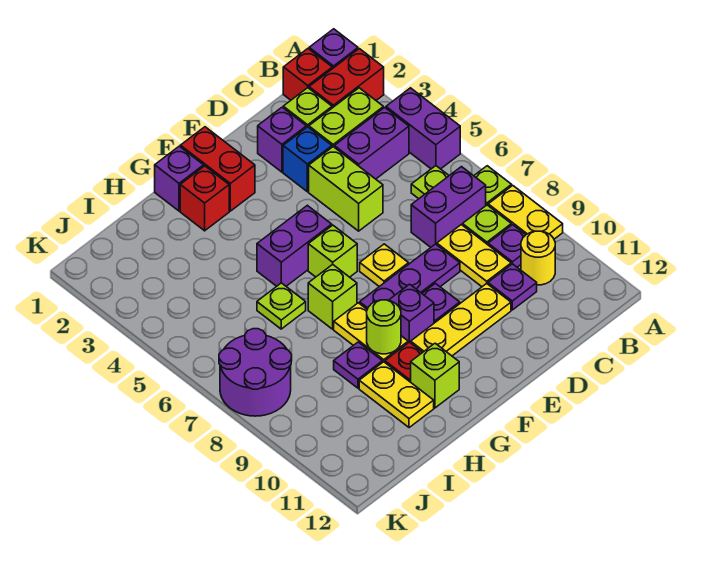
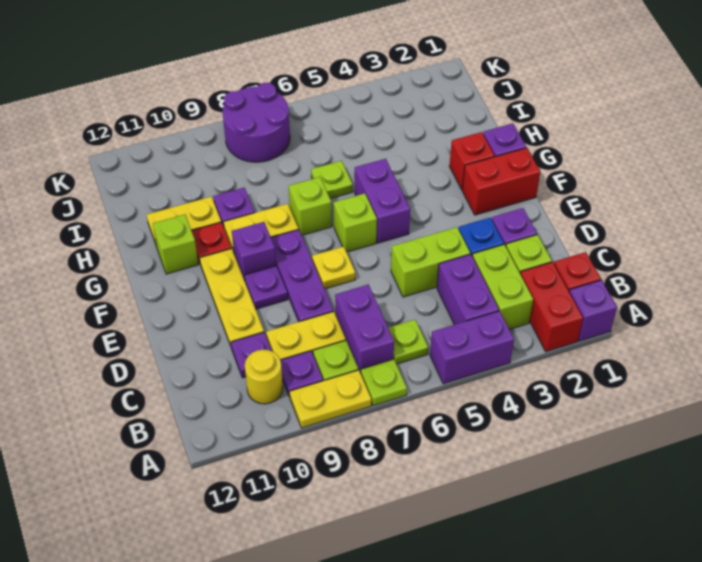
lime round brick G9 level 2 -> none

